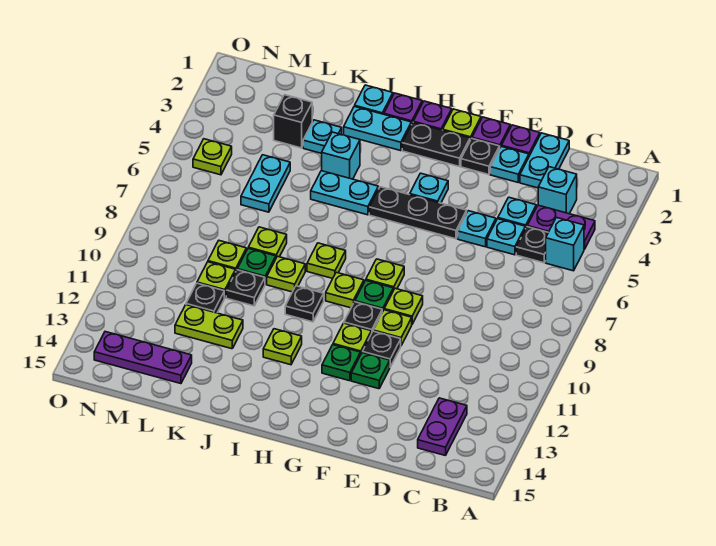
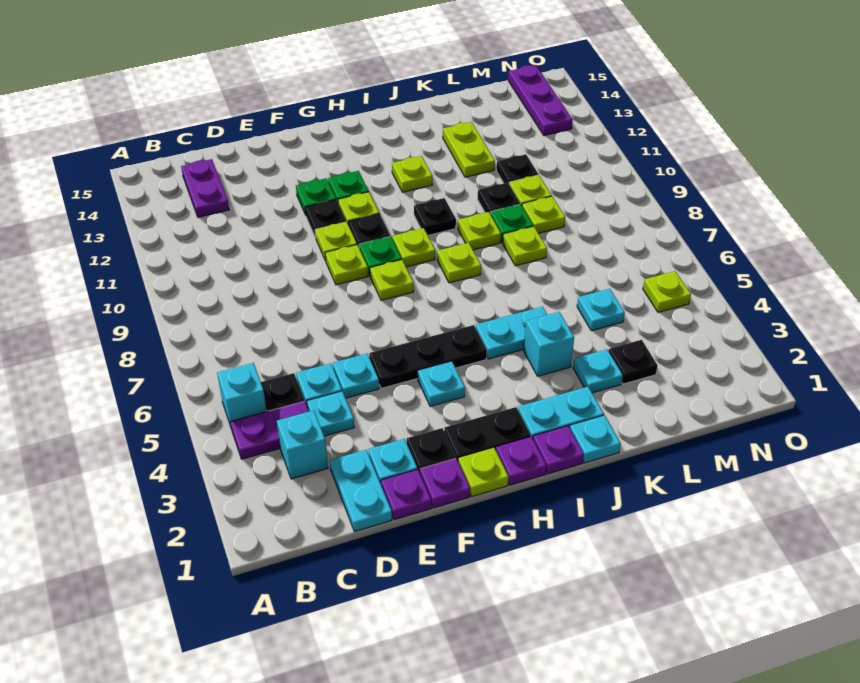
lime plate K12:L12 level 1 -> lime plate K12:K13 level 1
black brick L3 level 1 -> black plate L3 level 1
cyan plate L5:L6 level 1 -> cyan plate L5 level 1
purple plate L14:N14 level 1 -> purple plate N13:N15 level 1

